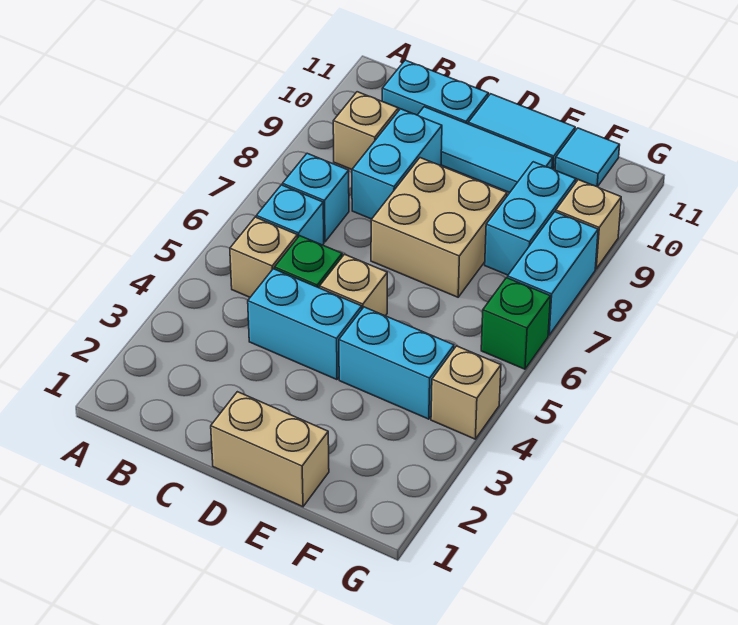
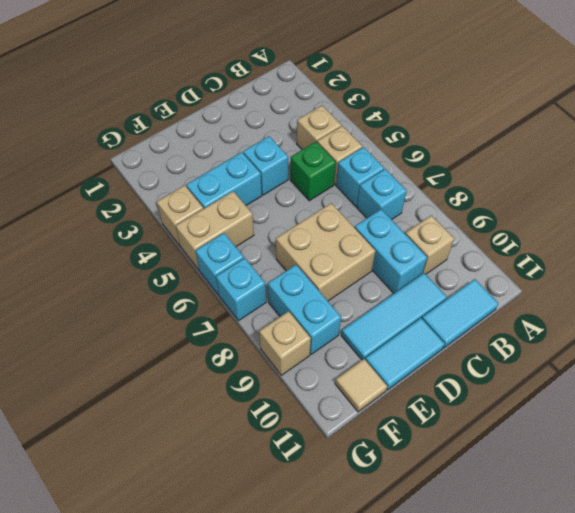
cyan plate B11:C11 level 1 -> cyan tile B11:C11 level 1
cyan brick C4:D4 level 1 -> cyan brick D4 level 1
tan brick D1:E1 level 1 -> tan brick F5:G5 level 1
tan brick D5 level 1 -> tan brick B4 level 1
cyan tile F11 level 1 -> tan tile F11 level 1
green brick G6 level 1 -> cyan brick G6 level 1
cyan brick G7:G8 level 1 -> cyan brick G7 level 1

